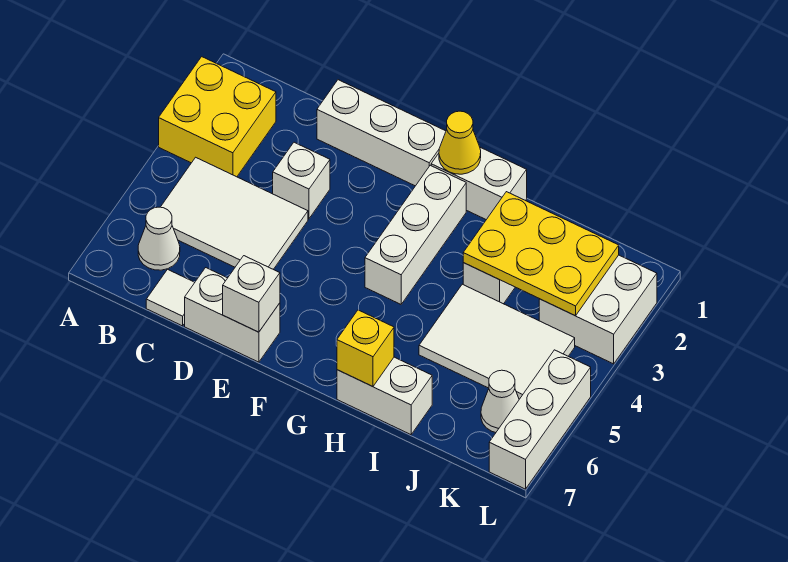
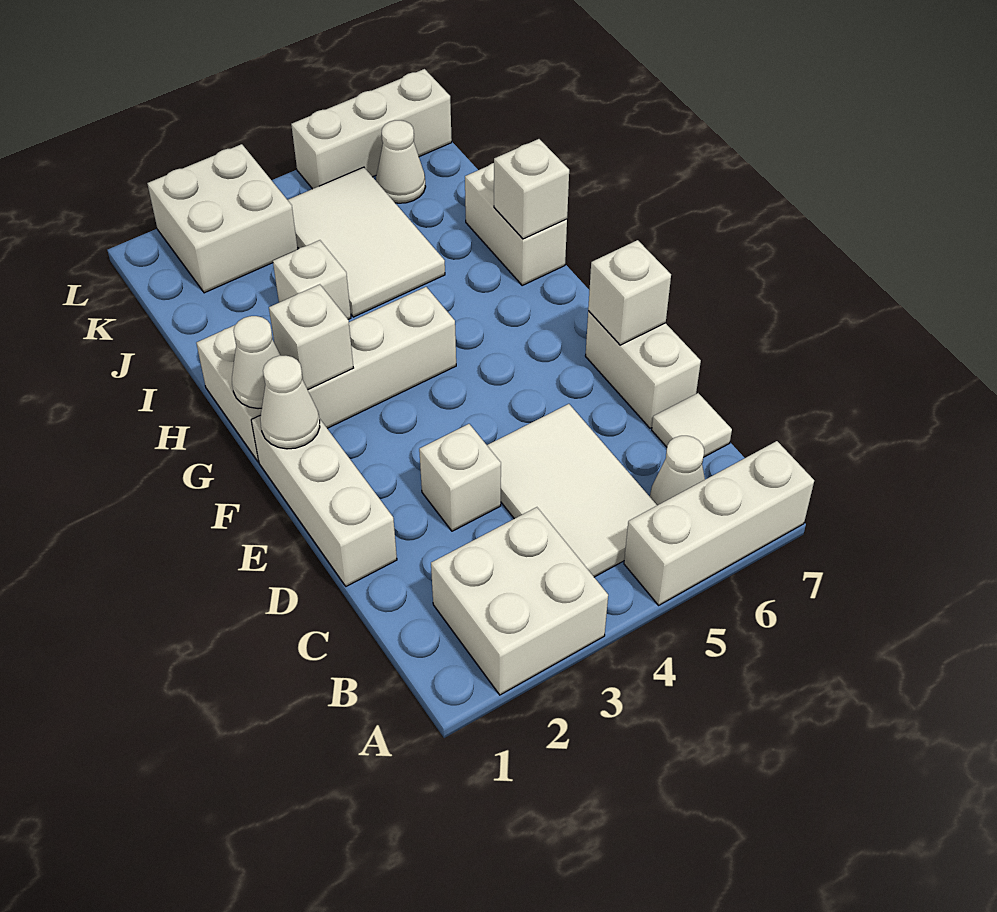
yellow brick A2:B3 level 1 -> white brick A2:B3 level 1
none -> white brick A5:A7 level 1
none -> white cone F1 level 2
yellow cone G1 level 2 -> white cone G1 level 2
none -> white brick G2 level 2
yellow brick H7 level 2 -> white brick H7 level 2
yellow plate I2:K3 level 2 -> none

